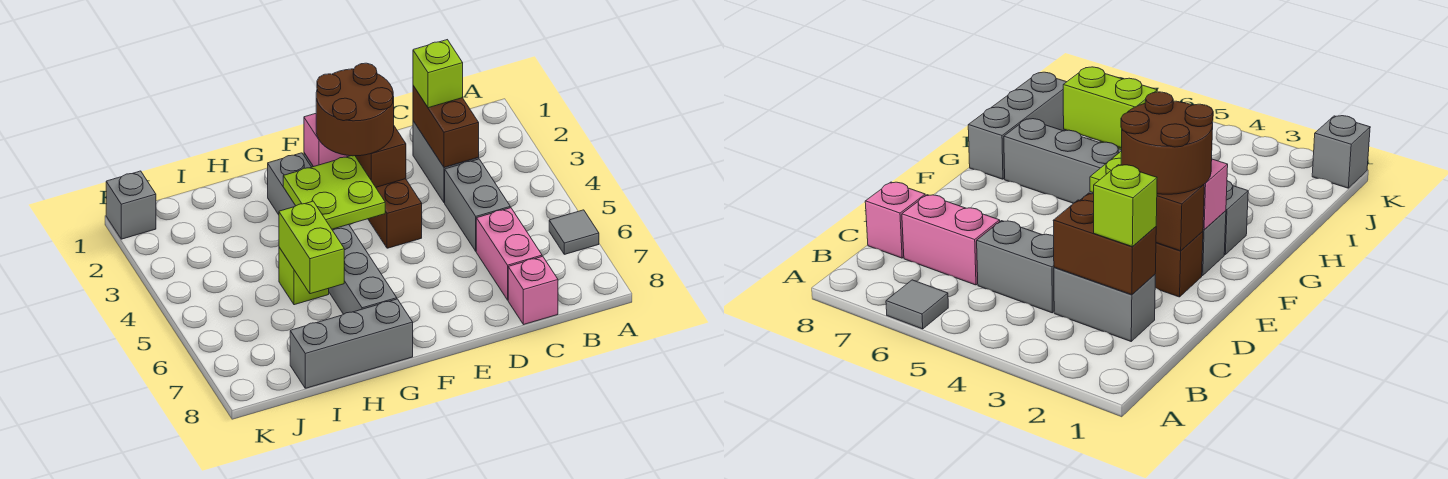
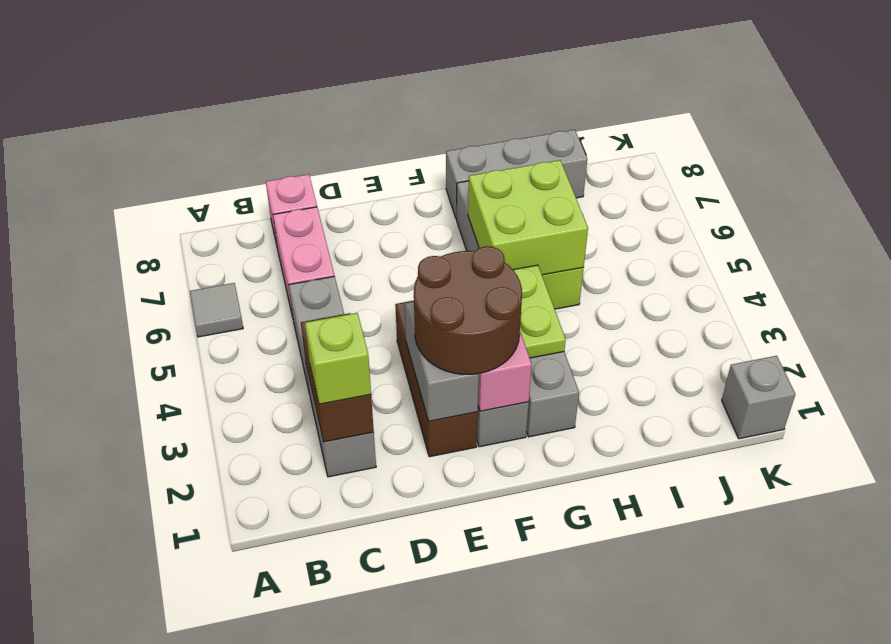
brown brick E2:E3 level 2 -> grey brick E2:E3 level 2
lime brick H5:H6 level 2 -> lime brick G5:H6 level 2

